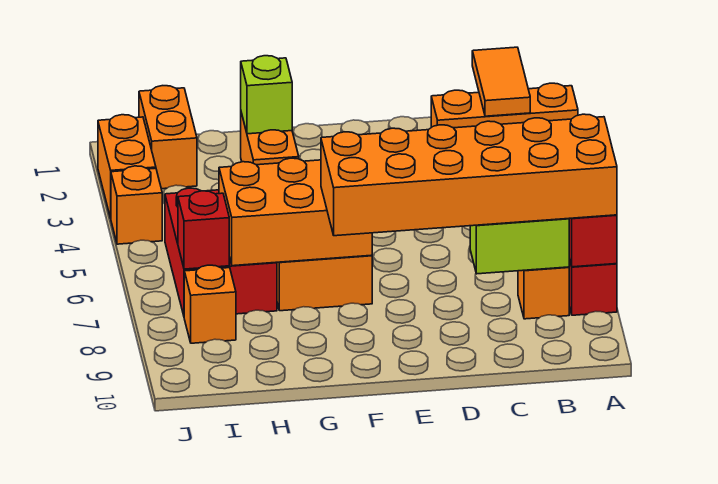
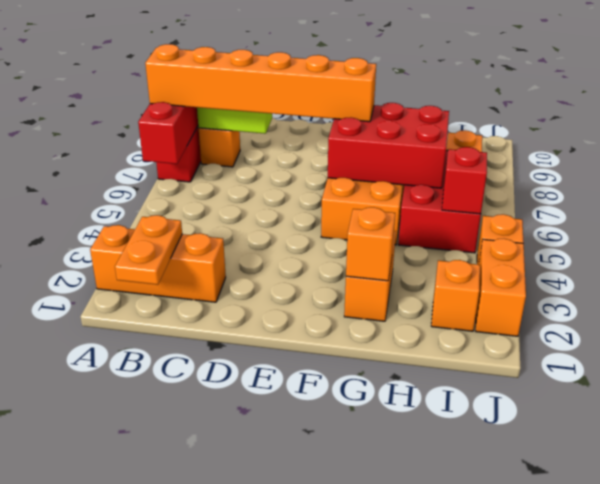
orange brick A7:F8 level 3 -> orange brick A7:F7 level 3
orange tile B1:B2 level 2 -> orange plate B1:B2 level 2
orange brick F6:H7 level 2 -> red brick F6:H7 level 2
lime brick G2 level 2 -> orange brick G2 level 2
orange brick I1:I2 level 1 -> orange brick I2 level 1
red brick I7 level 2 -> red brick I5 level 2

